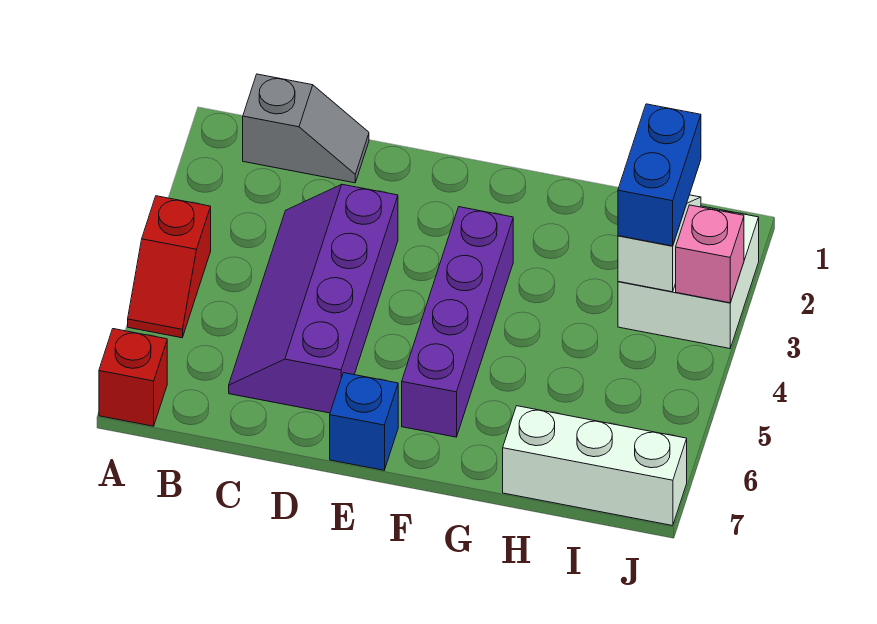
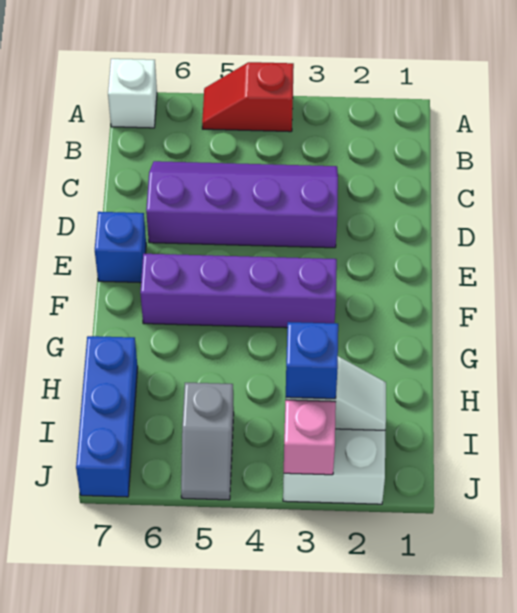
red brick A7 level 1 -> white brick A7 level 1
grey slope B1:C1 level 1 top B -> grey slope I5:J5 level 1 top I
white brick H7:J7 level 1 -> blue brick H7:J7 level 1
blue brick I2:I3 level 3 -> blue brick I3 level 3

